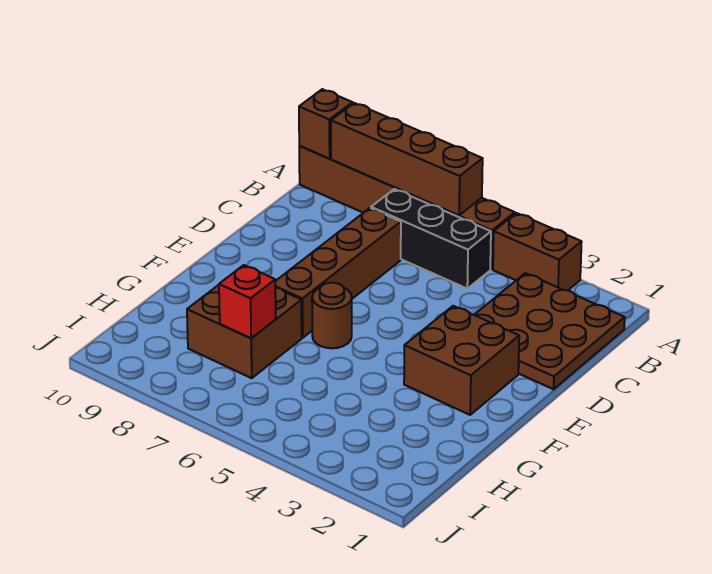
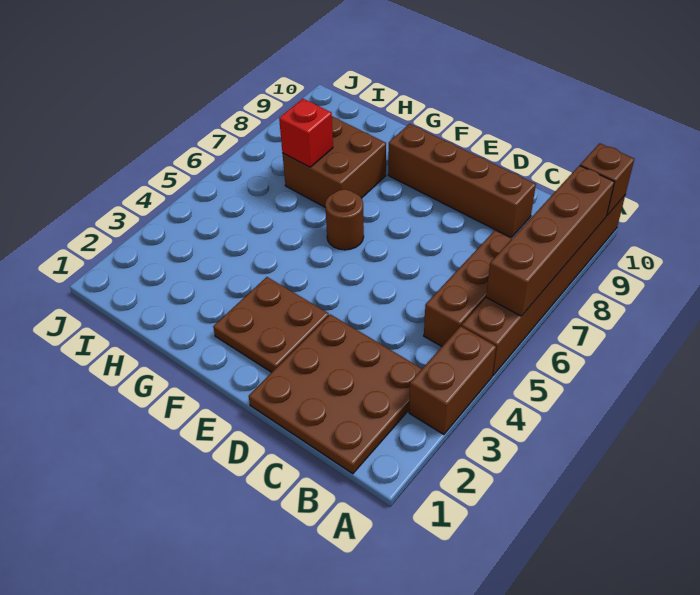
black brick B5:B7 level 1 -> brown brick B5:B7 level 1
brown brick C7:F7 level 1 -> brown brick C9:F9 level 1
brown brick E2:F3 level 1 -> brown plate E2:F3 level 1

